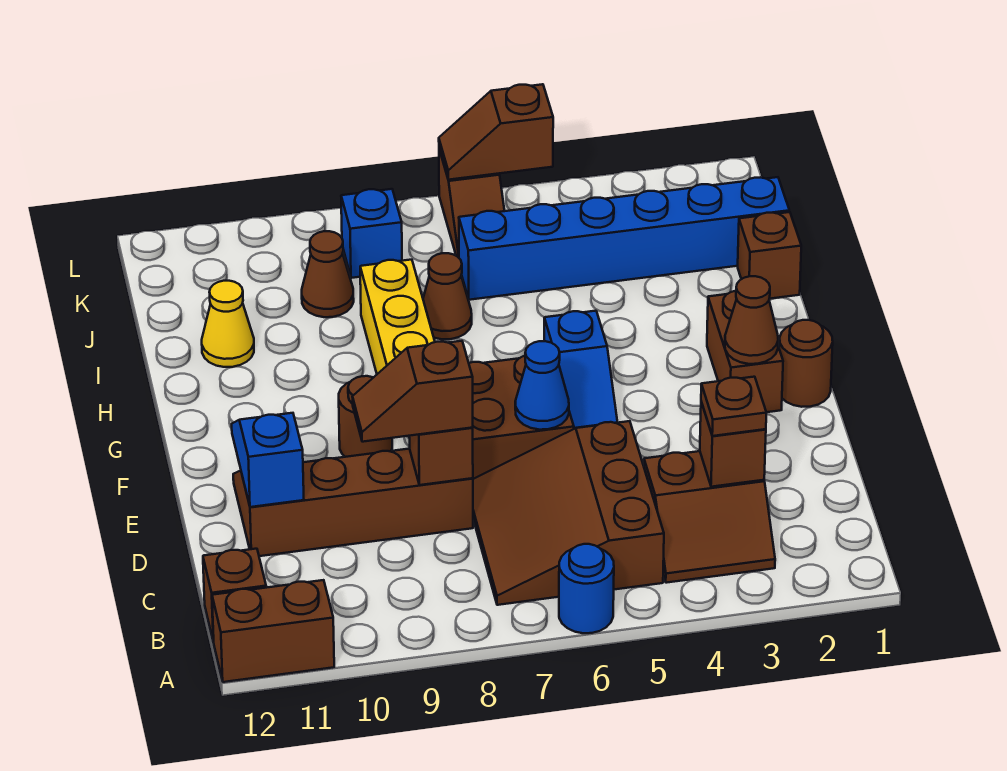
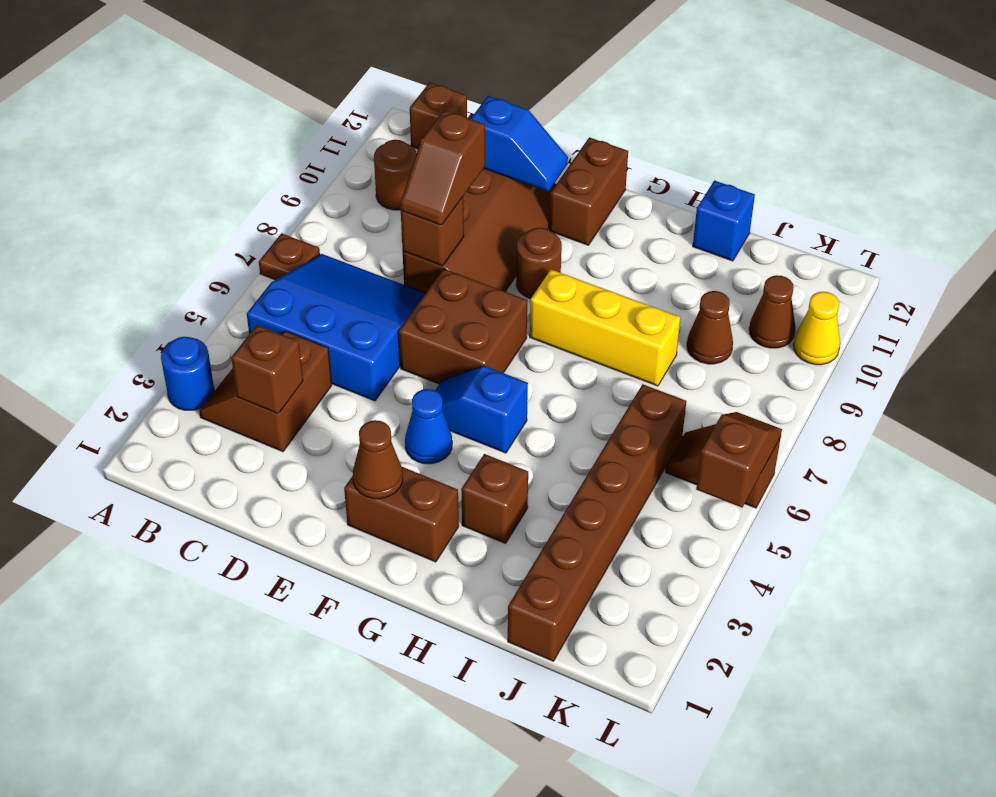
blue round brick A6 level 1 -> blue round brick A3 level 1
brown brick A11:A12 level 1 -> brown brick F11:F12 level 1
brown slope B5:D7 level 1 top 5 -> blue slope B5:D7 level 1 top 5
brown plate C3 level 3 -> brown plate A7 level 1
brown slope D8:D9 level 3 top 8 -> brown slope D8:D9 level 3 top 9
blue cone E6 level 2 -> blue cone F4 level 1
brown round brick F1 level 1 -> brown round brick B10 level 1
brown brick I1 level 1 -> brown brick H3 level 1
brown cone I7 level 1 -> brown cone K10 level 1
yellow cone I11 level 1 -> yellow cone L10 level 1
blue brick J1:J6 level 1 -> brown brick J1:J6 level 1
blue brick K8 level 1 -> blue brick I12 level 1

